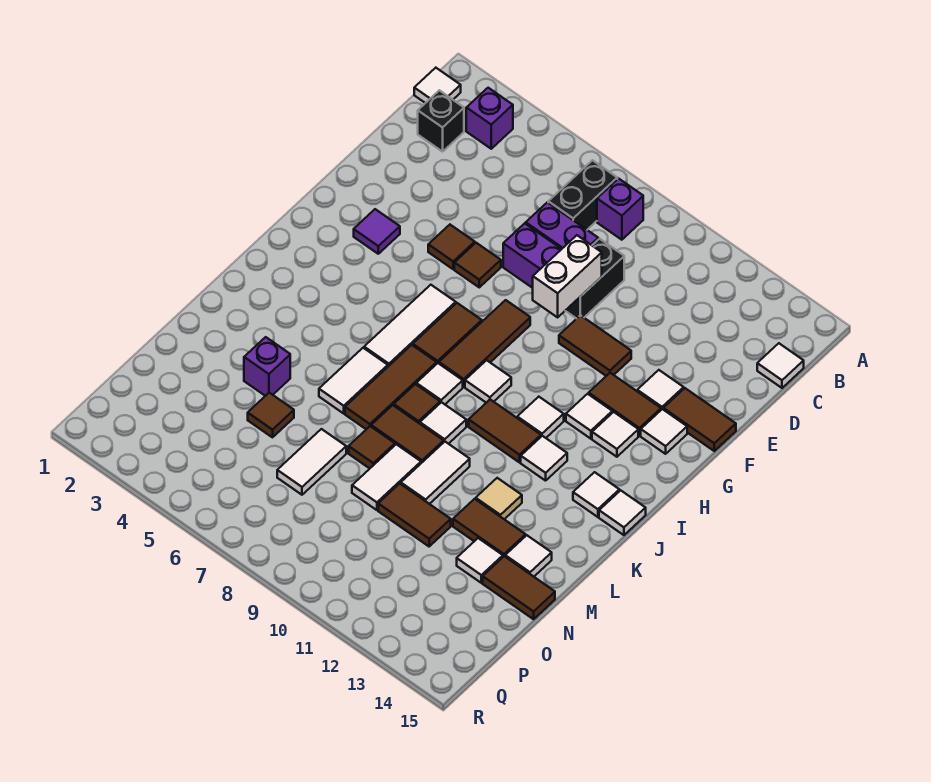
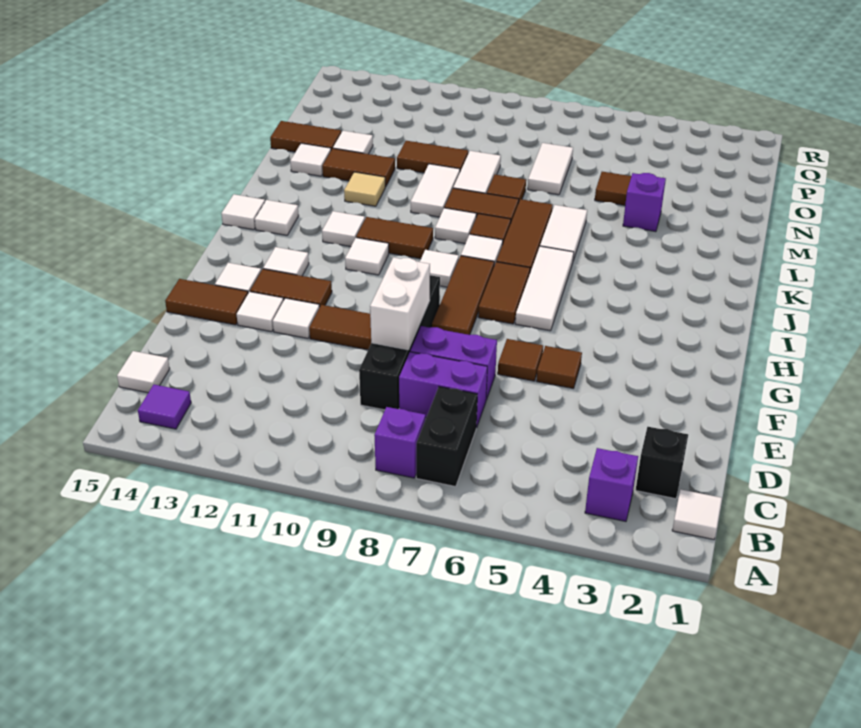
black brick D9:E9 level 1 -> black brick D9:G9 level 1
purple tile G3 level 1 -> purple tile B14 level 1
white tile H12 level 1 -> white tile F12 level 1

